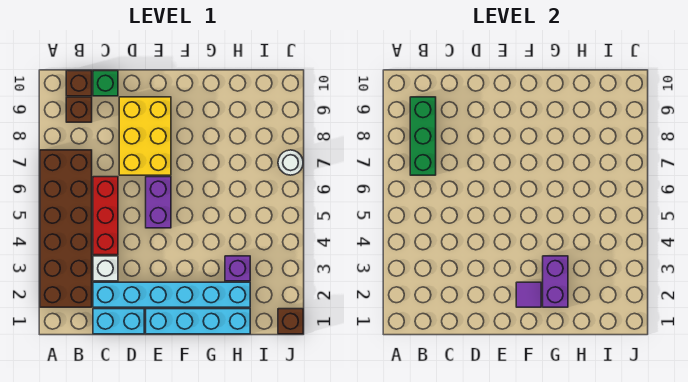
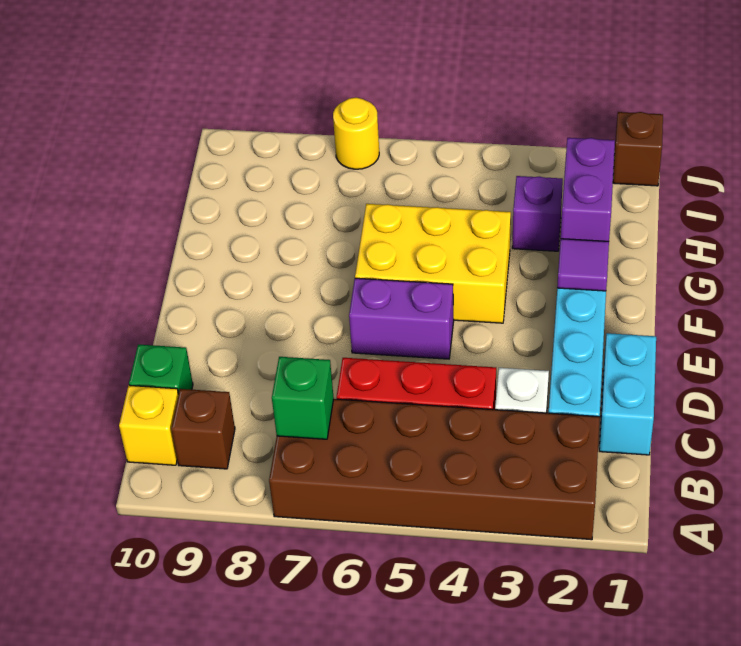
green brick B7:B9 level 2 -> green brick B7 level 2
brown brick B10 level 1 -> yellow brick B10 level 1
yellow brick D7:E9 level 1 -> yellow brick F4:G6 level 1
cyan brick E1:H1 level 1 -> none
purple brick G2:G3 level 2 -> purple brick G2:H2 level 2
white round brick J7 level 1 -> yellow round brick J7 level 1

